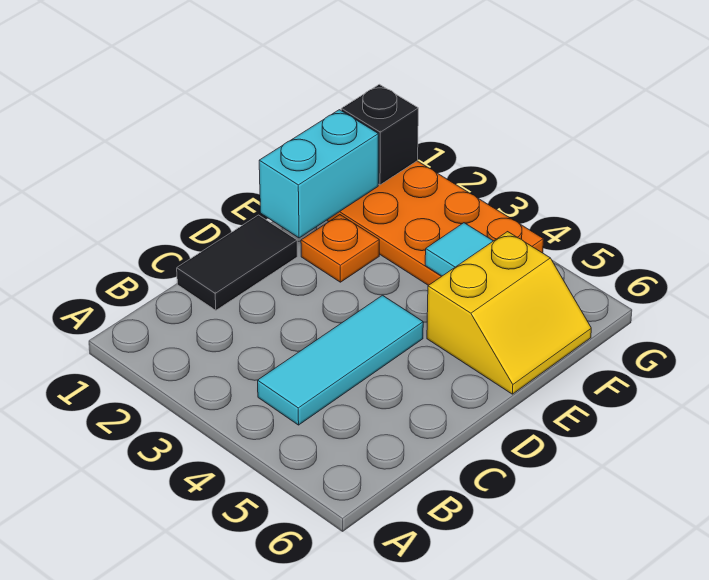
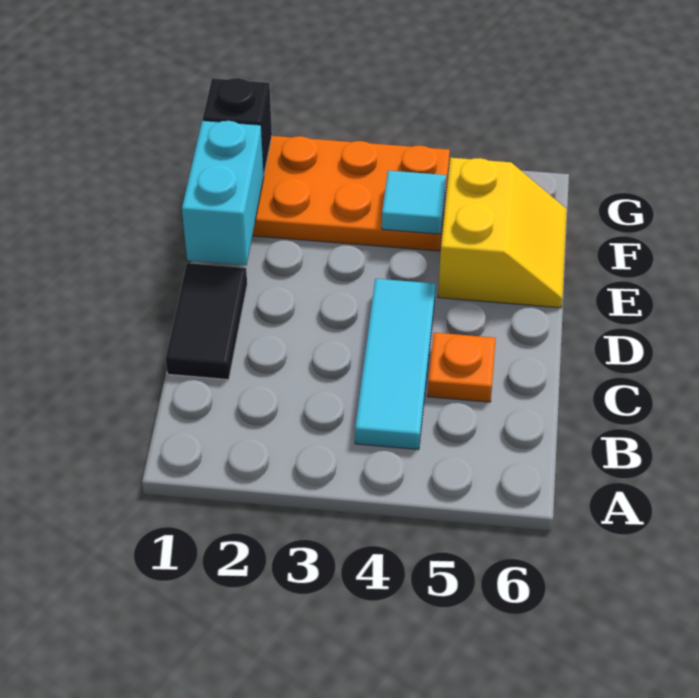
orange plate E2 level 1 -> orange plate C5 level 1

